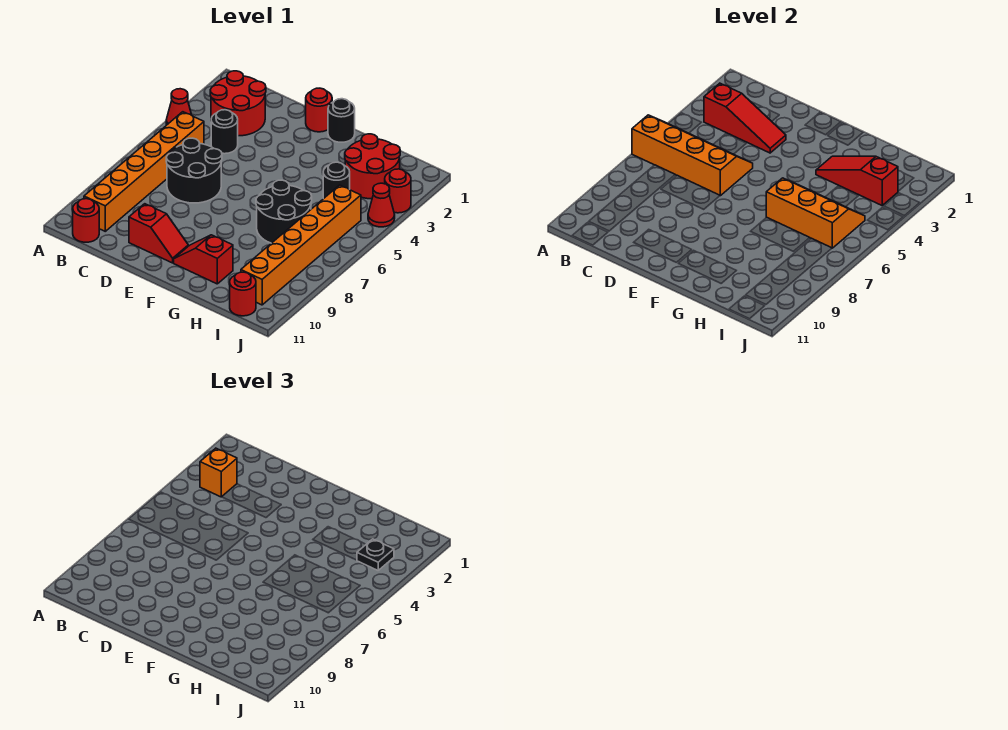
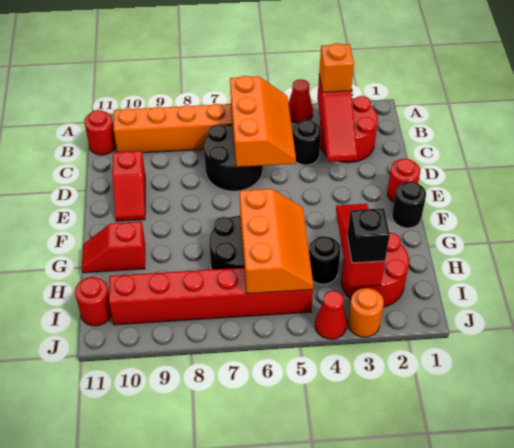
orange slope A5:D6 level 2 top 6 -> orange slope B5:D6 level 2 top 6
red slope F10:G10 level 1 top G -> red slope G10:G11 level 1 top 10
black plate I3 level 3 -> black brick I3 level 3
orange brick I5:I10 level 1 -> red brick I5:I10 level 1
red round brick J3 level 1 -> orange round brick J3 level 1

